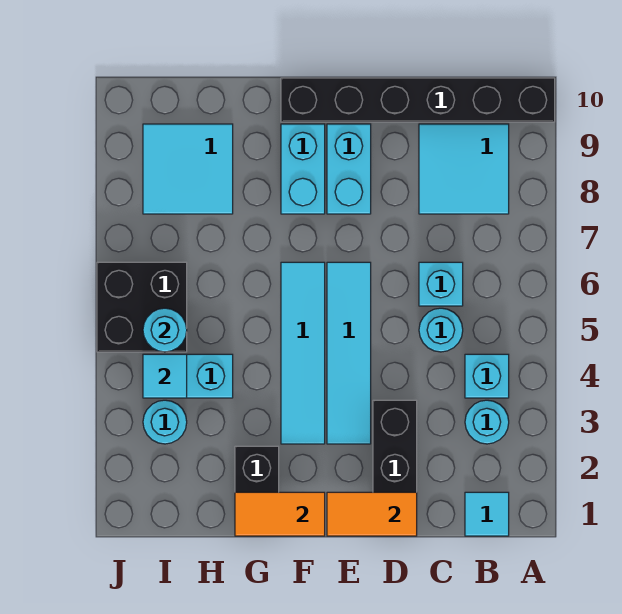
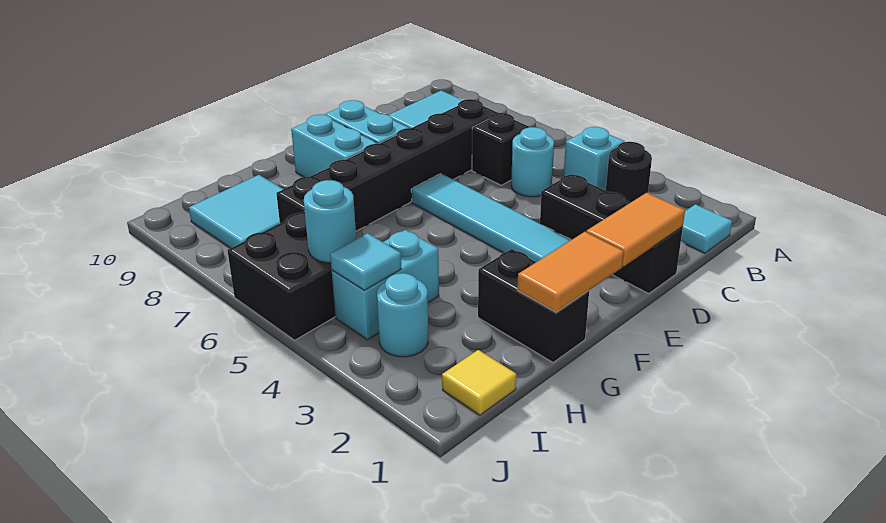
black brick A10:F10 level 1 -> black brick C7:H7 level 1
cyan round brick B3 level 1 -> black round brick B3 level 1
cyan brick C6 level 1 -> black brick C6 level 1
cyan tile F3:F6 level 1 -> none
none -> yellow tile I1 level 1

